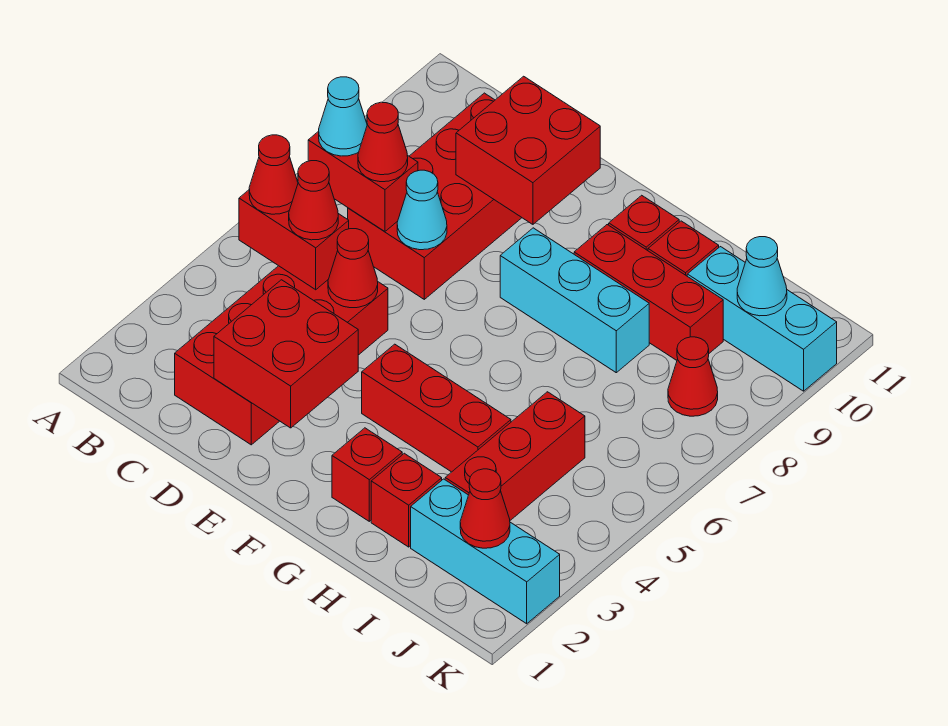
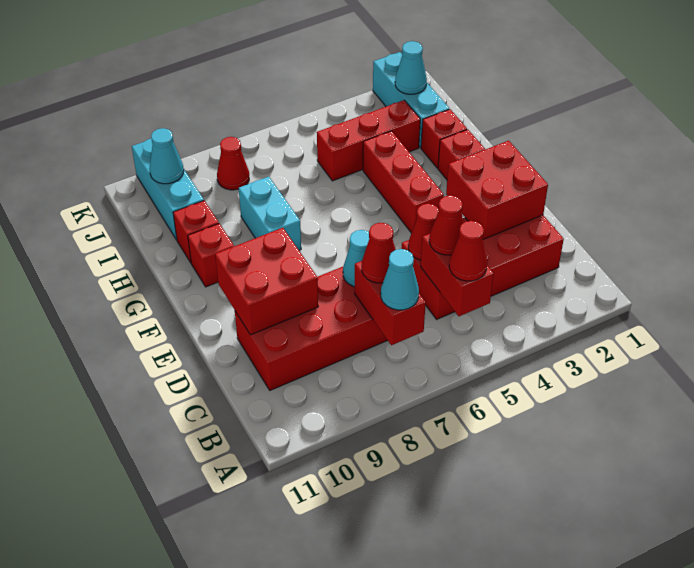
cyan brick F8:H8 level 1 -> cyan brick G8:H8 level 1
red brick G9:I9 level 1 -> none
red cone J2 level 2 -> cyan cone J2 level 2

